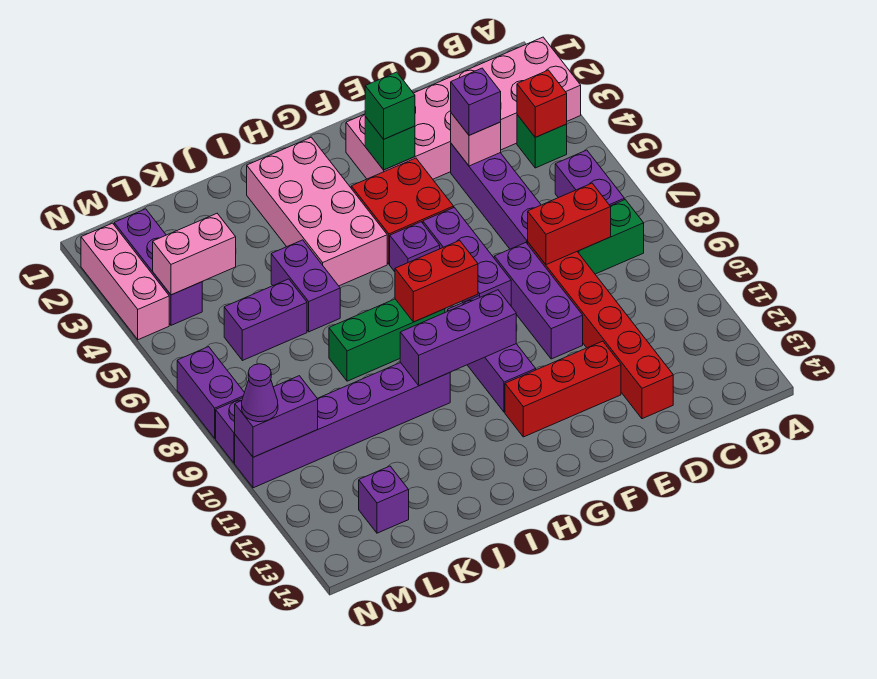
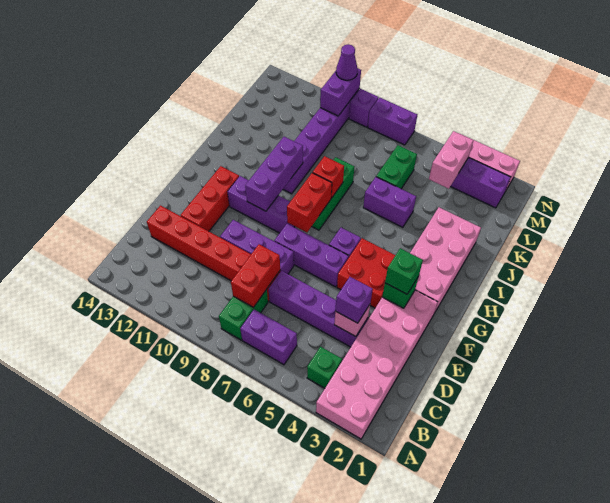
red brick B4 level 2 -> red brick I8 level 2
pink brick H2:I5 level 1 -> pink brick G2:J3 level 1
purple brick K6:L6 level 1 -> green brick K6:L6 level 1
purple brick L13 level 1 -> none

